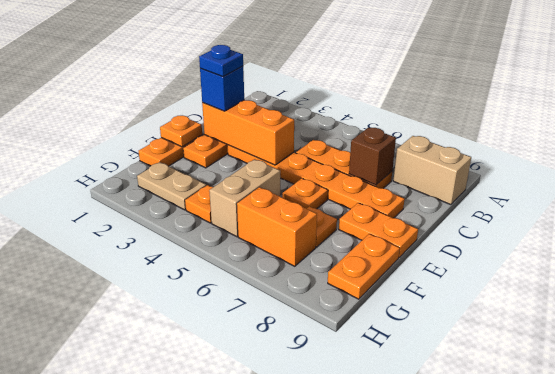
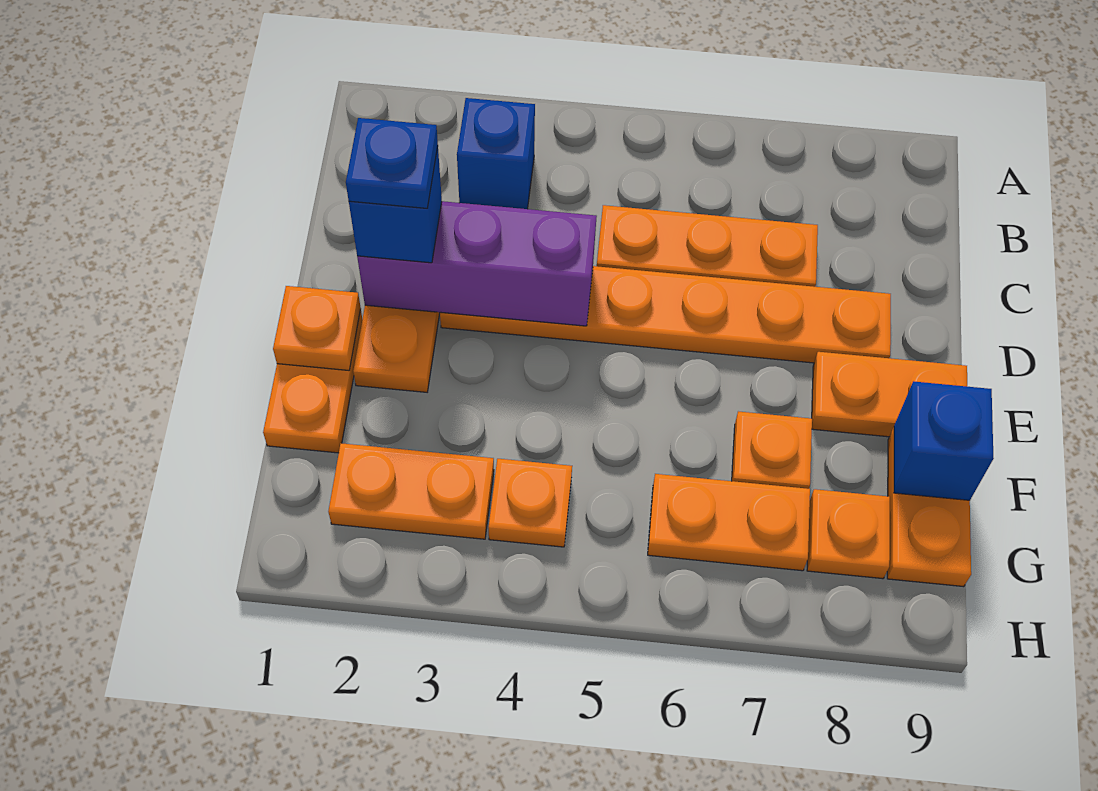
none -> blue brick B3 level 1
tan brick B8:B9 level 1 -> none
brown brick C7 level 2 -> none
orange brick D2:D4 level 2 -> purple brick D2:D4 level 2
orange plate E6 level 1 -> orange plate G8 level 1
tan brick F5:G5 level 1 -> none
none -> blue brick F9 level 2
tan plate G2:G3 level 1 -> orange plate G2:G3 level 1
orange brick G6:G7 level 1 -> orange plate G6:G7 level 1

